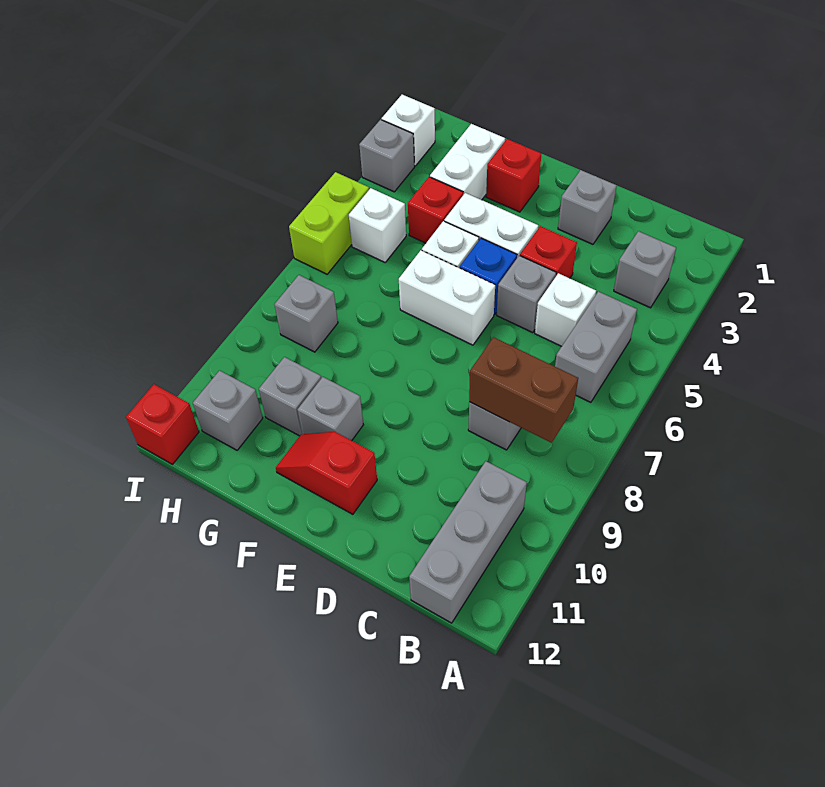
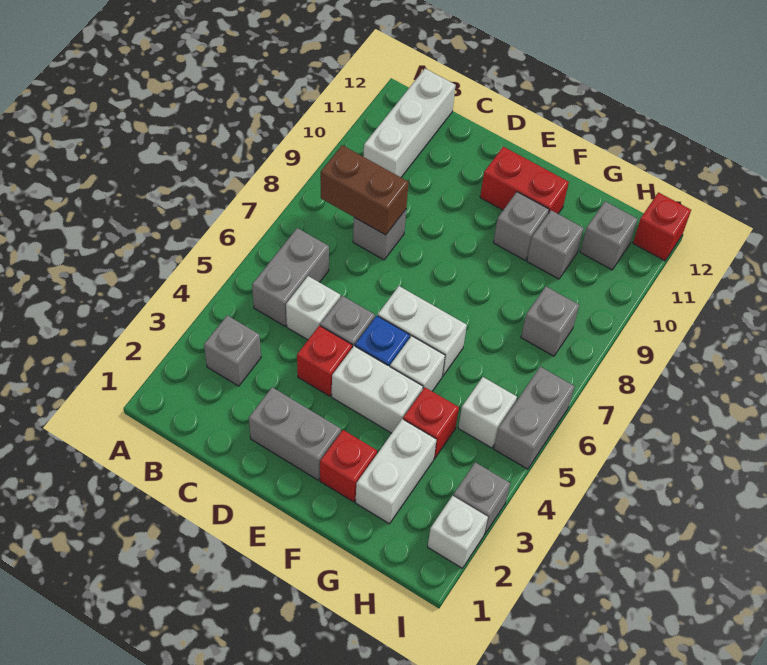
grey brick B10:B12 level 1 -> white brick B10:B12 level 1
grey brick D2 level 1 -> grey brick D2:E2 level 1
red slope E11:F11 level 1 top E -> red brick E11:F11 level 1
lime brick I5:I6 level 1 -> grey brick I5:I6 level 1

